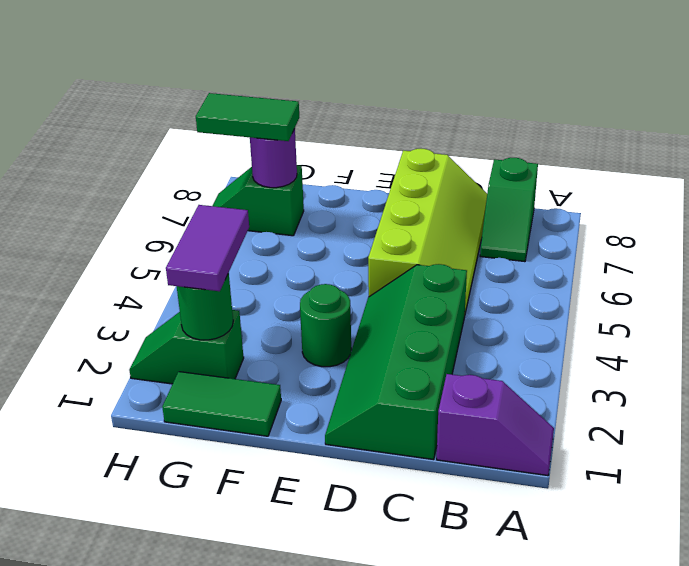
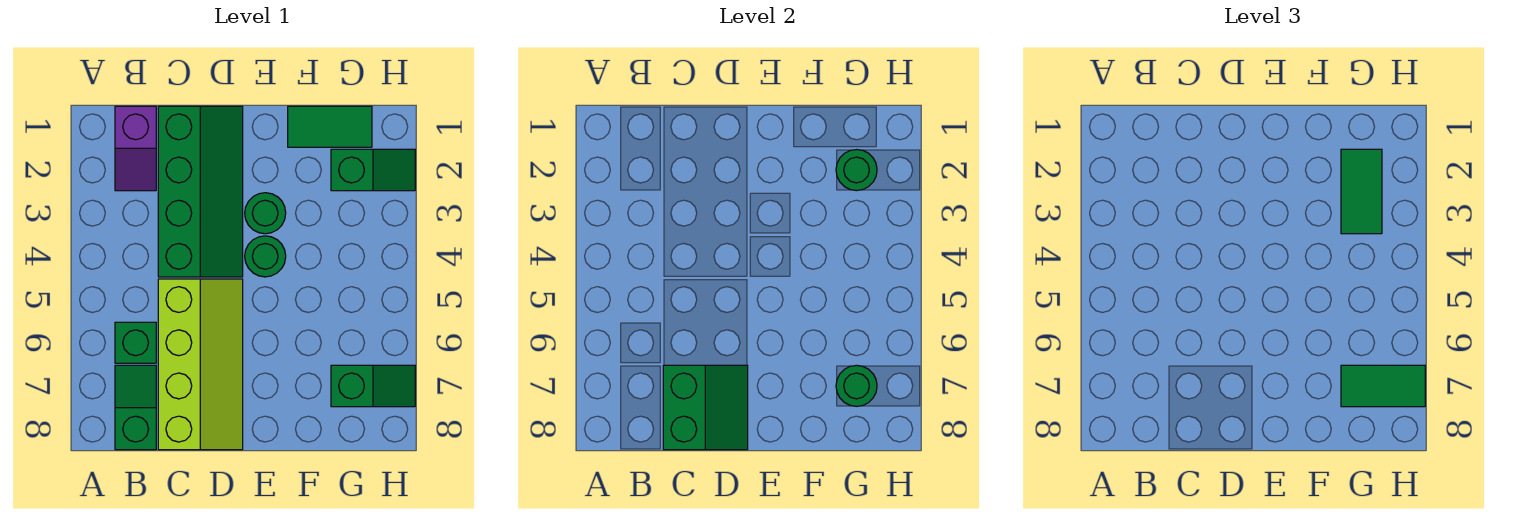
purple slope A1:B1 level 1 top B -> purple slope B1:B2 level 1 top 1
none -> green brick B6 level 1
lime slope C5:D8 level 1 top D -> lime slope C5:D8 level 1 top C
none -> green slope C7:D8 level 2 top C
none -> green round brick E4 level 1
purple tile G2:G3 level 3 -> green tile G2:G3 level 3
purple round brick G7 level 2 -> green round brick G7 level 2

